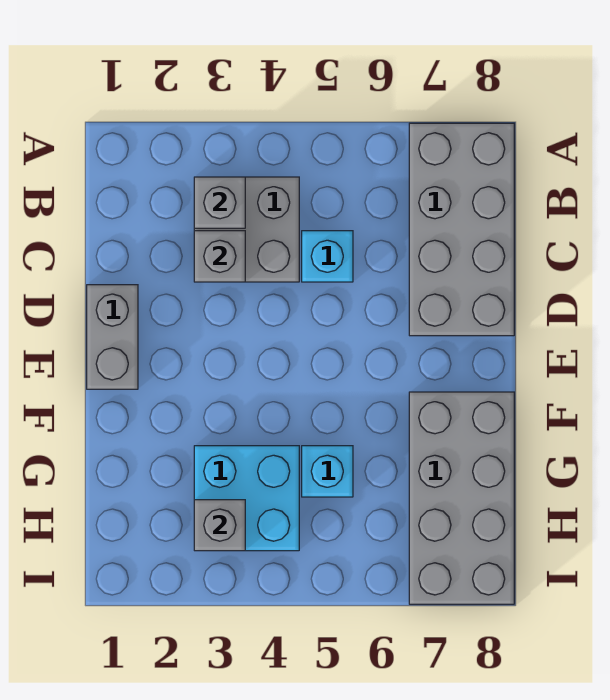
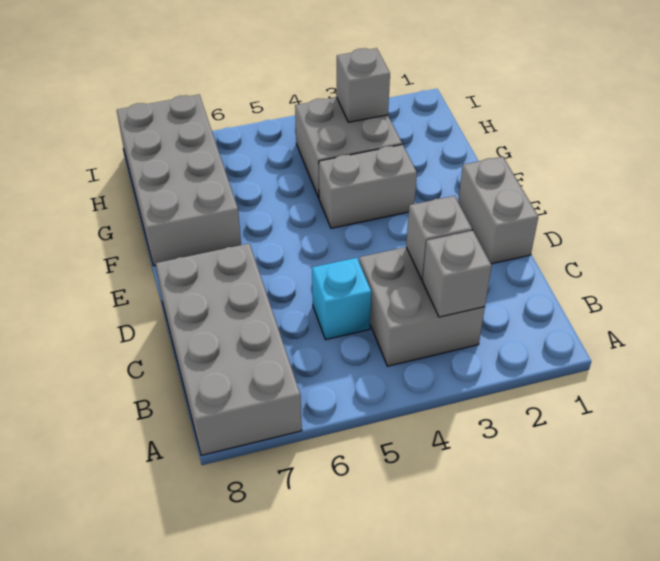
none -> grey brick F3:F4 level 1
cyan brick G3:H4 level 1 -> grey brick G3:H4 level 1
cyan brick G5 level 1 -> none

